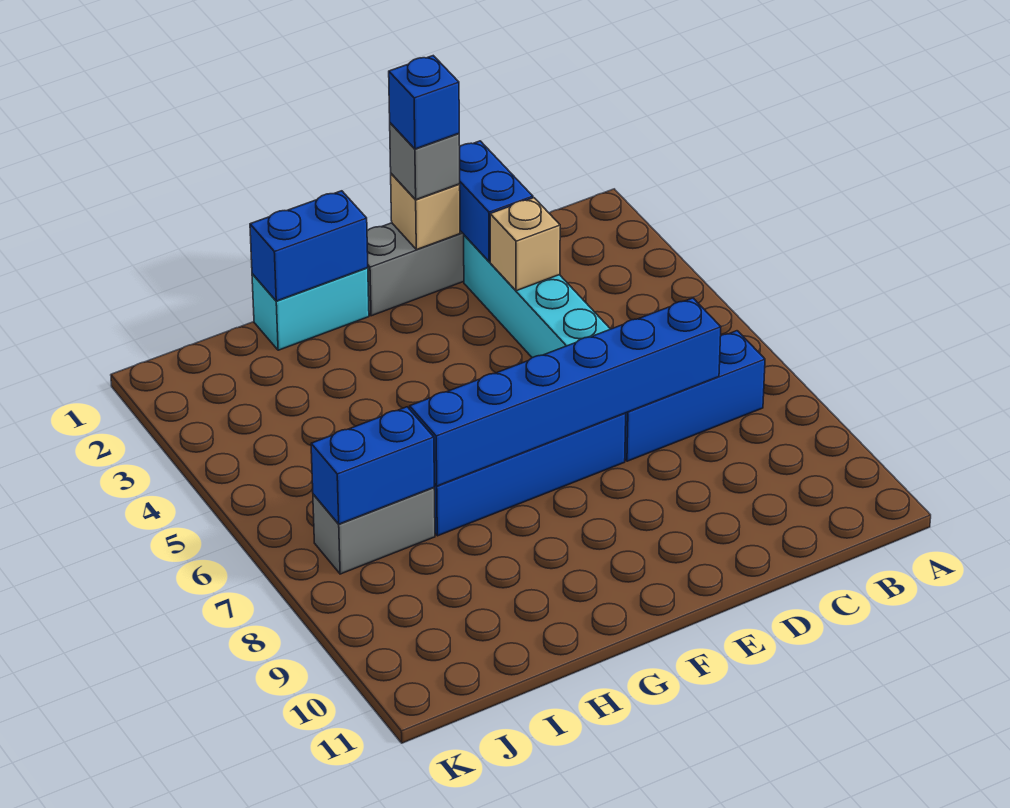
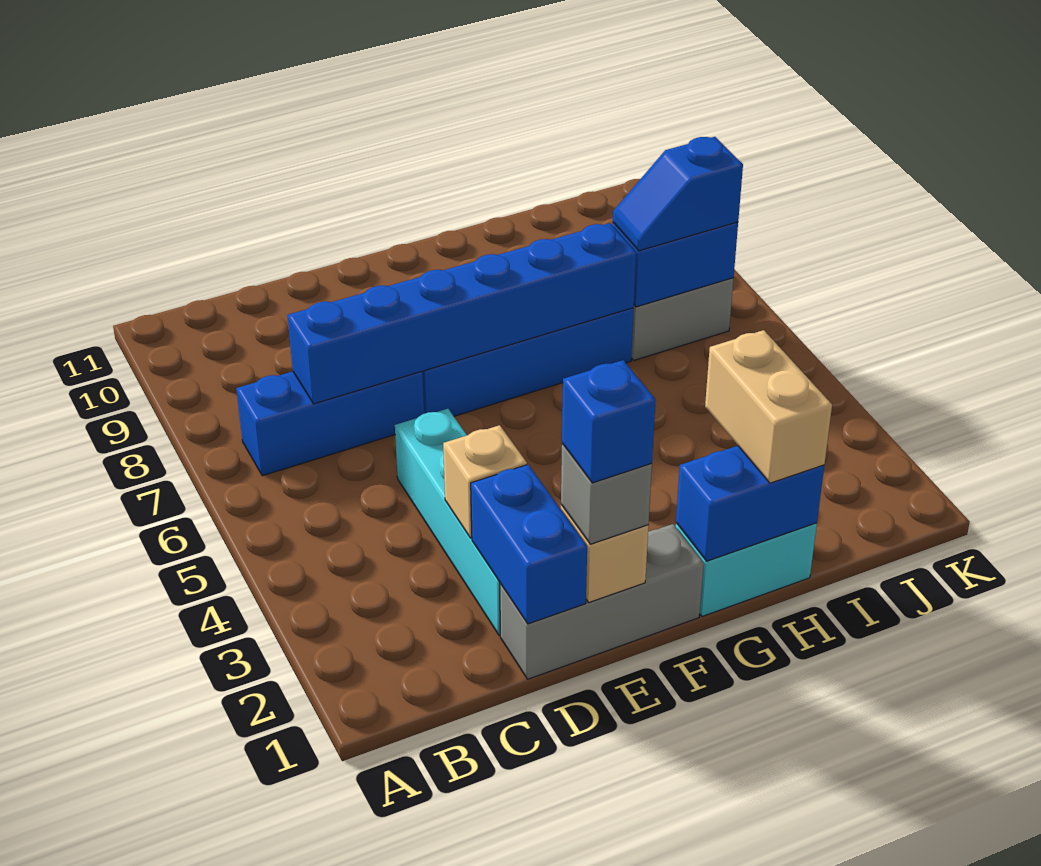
none -> tan brick H1:H2 level 3
none -> blue slope I7:J7 level 3 top J

